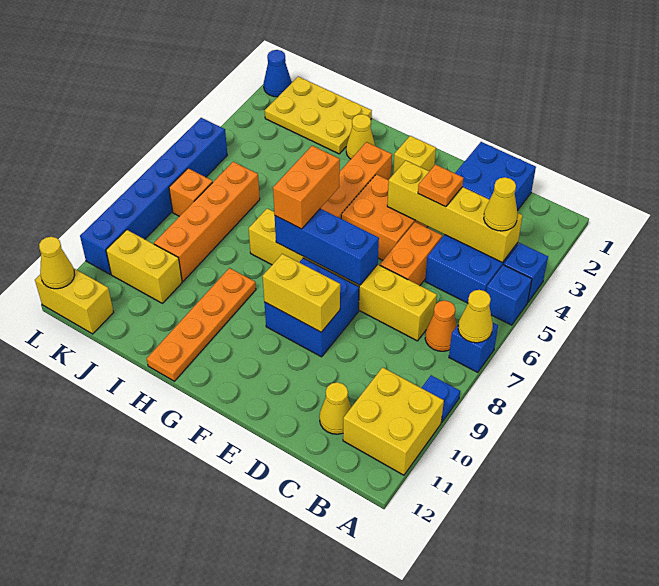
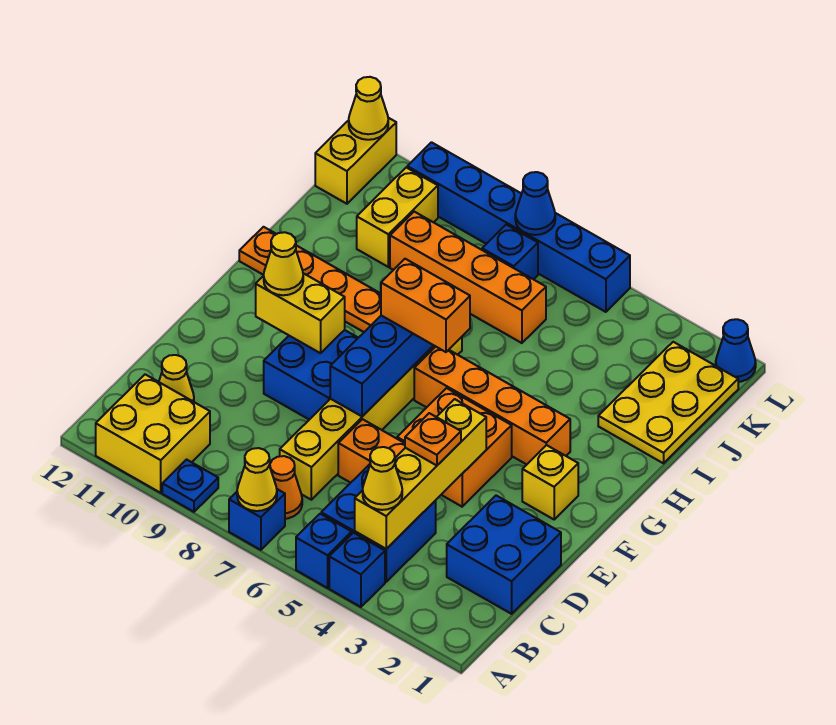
yellow brick E9:F9 level 2 -> yellow brick F9:F10 level 2
yellow cone H2 level 1 -> yellow cone F10 level 3
orange brick K7 level 1 -> blue brick K7 level 1
none -> blue cone L7 level 2

